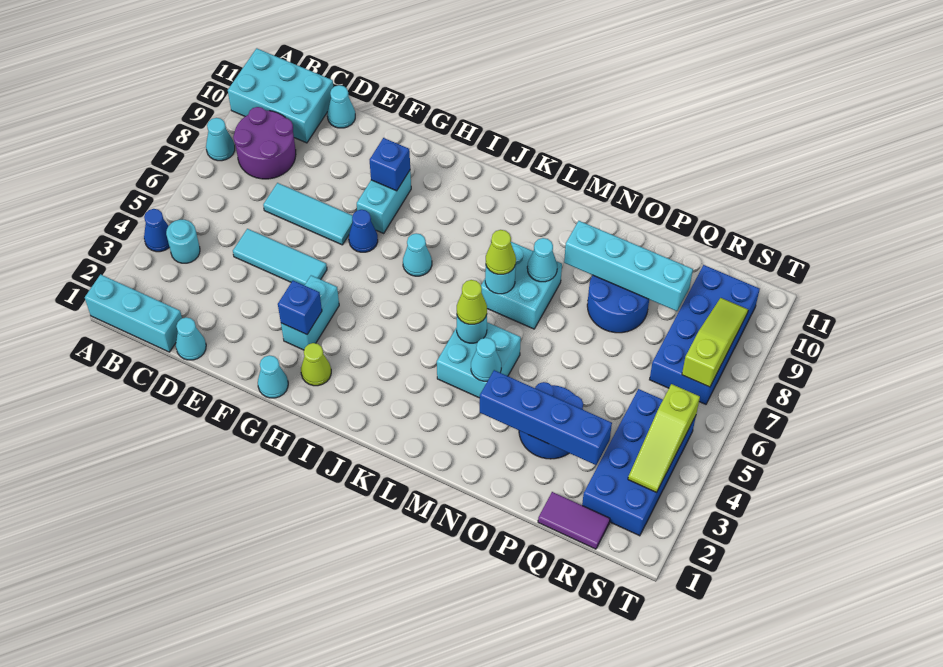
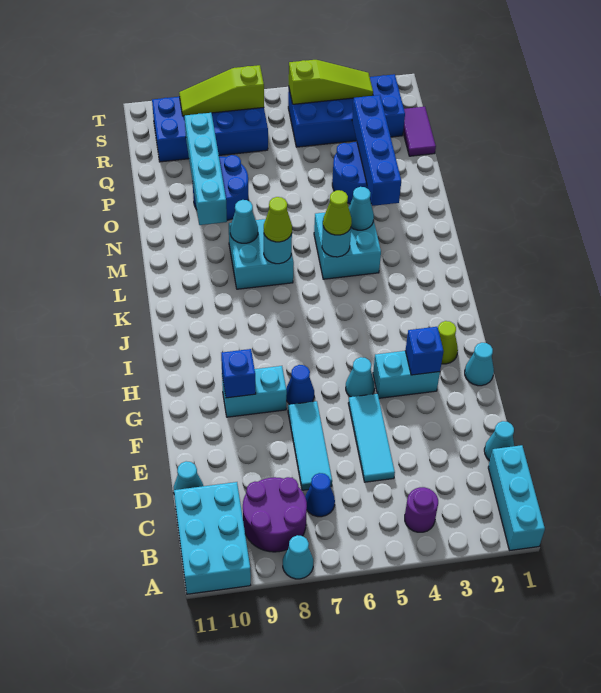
blue cone A4 level 1 -> blue cone C7 level 1
cyan round brick B4 level 1 -> purple round brick B4 level 1
cyan cone I7 level 1 -> cyan cone G5 level 1

